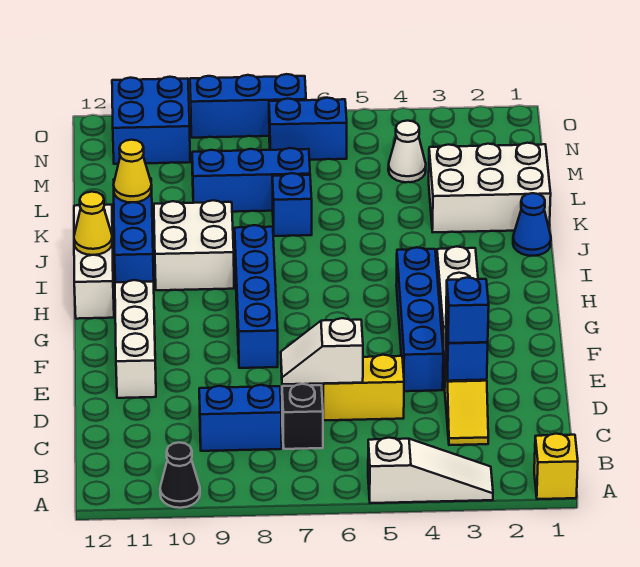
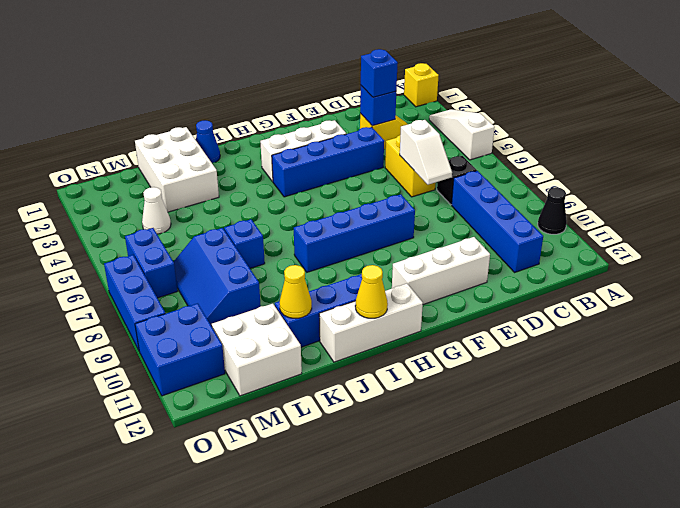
blue brick C8:C9 level 1 -> blue brick C8:C11 level 1
white brick I9:J10 level 1 -> white brick L11:M12 level 1

